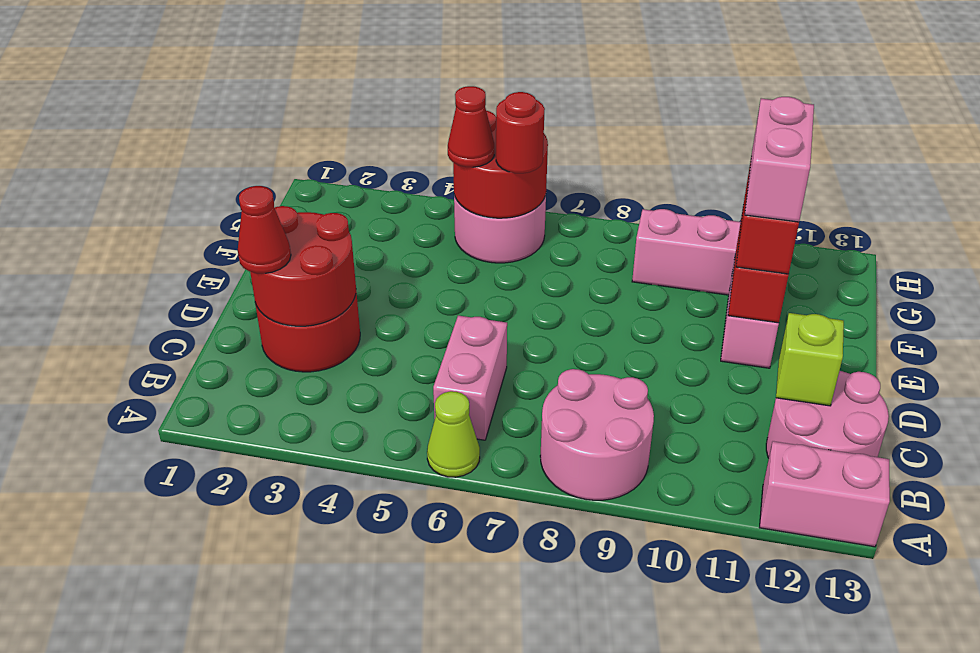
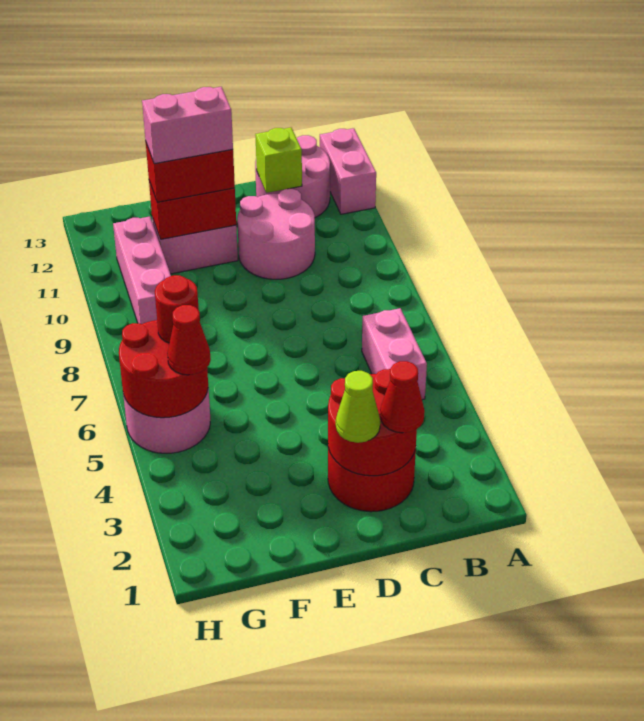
lime cone A6 level 1 -> lime cone D2 level 3
pink round brick A8:B9 level 1 -> pink round brick C10:D11 level 1
pink brick B6:C6 level 1 -> pink brick B5:B6 level 1

